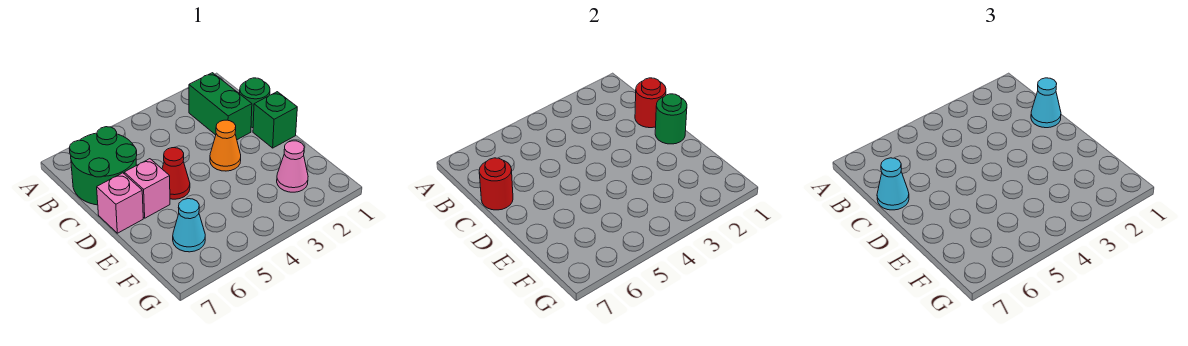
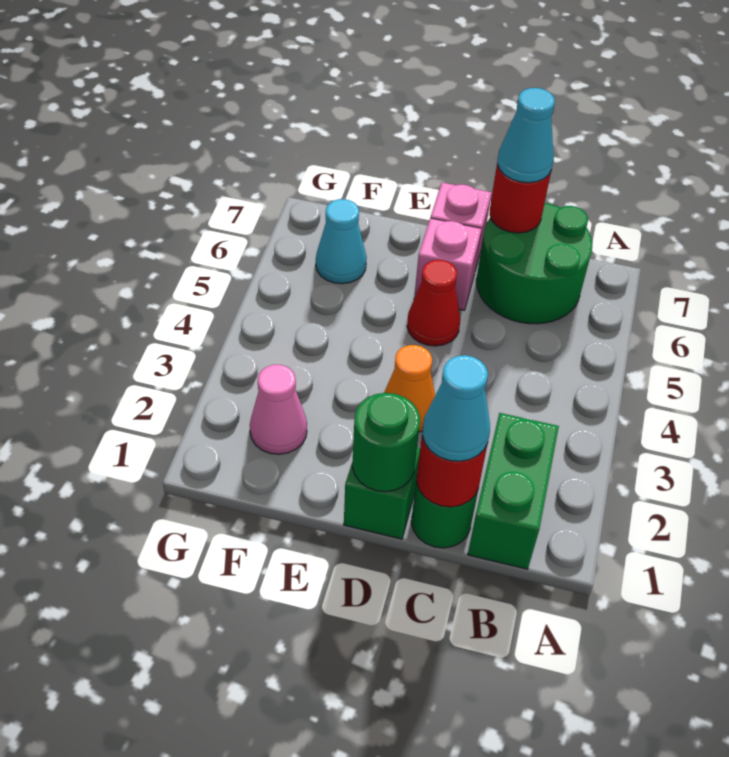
green brick B2:C2 level 1 -> green brick B1:B2 level 1

